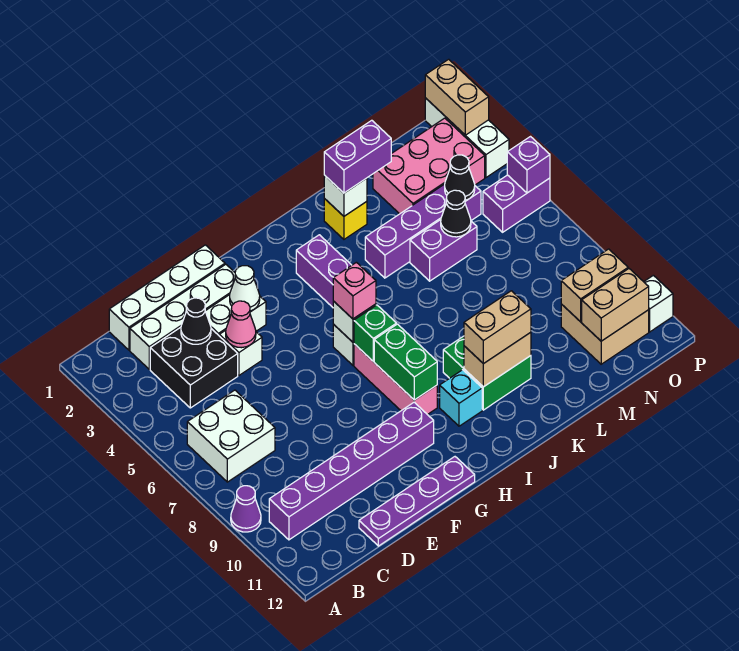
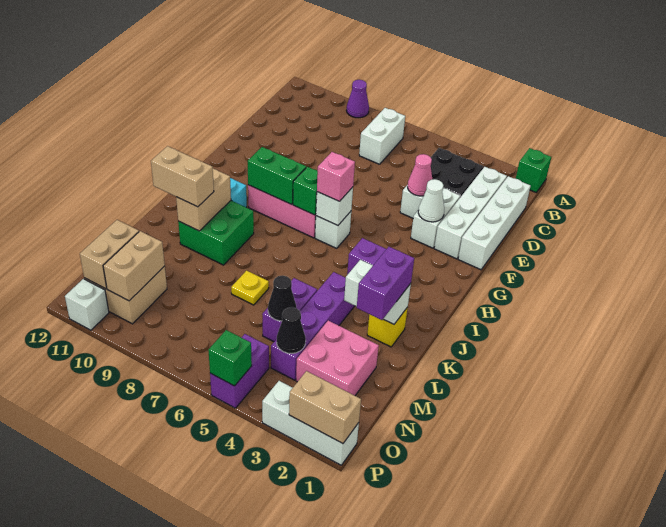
none -> green brick A1 level 1
white brick B6:C7 level 1 -> white brick B7:C7 level 1
purple brick B10:G10 level 1 -> none
black cone D3 level 2 -> none
purple plate D12:G12 level 1 -> none
tan brick J10:K10 level 3 -> tan brick K10:K11 level 3
white brick K2 level 2 -> white brick K2:K3 level 2
none -> yellow plate L7 level 1
pink brick M2:O3 level 1 -> pink brick M2:N3 level 1
purple brick P5 level 2 -> green brick P5 level 2

